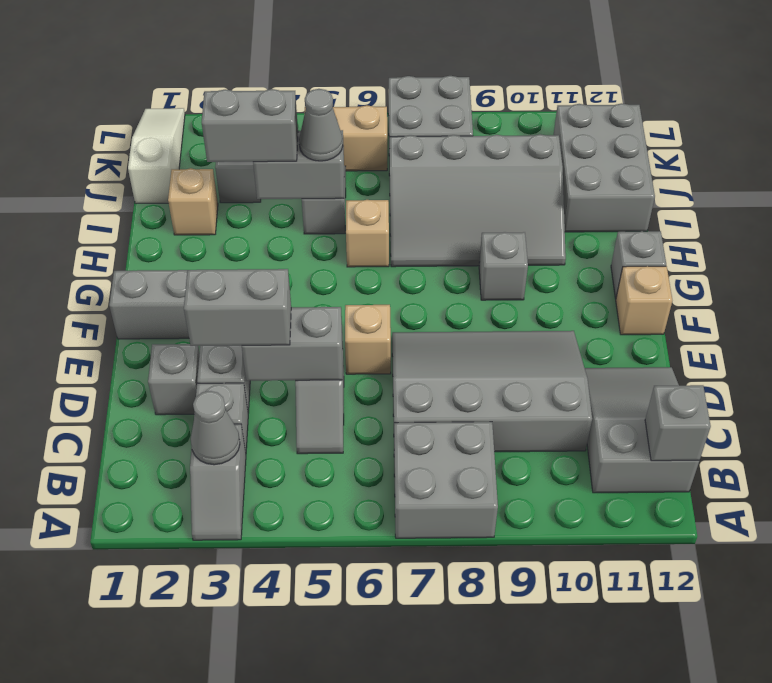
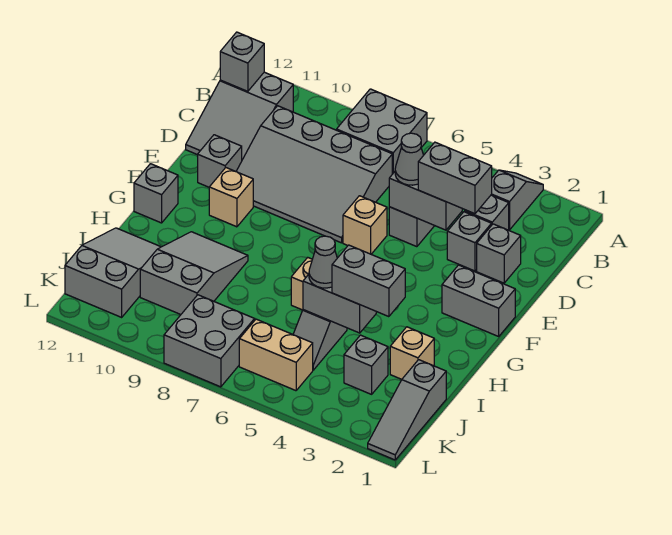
grey cone B3 level 2 -> grey cone D5 level 3
tan brick F12 level 1 -> tan brick F10 level 1
grey brick G9 level 1 -> grey brick E11 level 1
grey slope H7:J10 level 1 top J -> grey slope H9:J10 level 1 top J
grey brick I11:K12 level 1 -> grey slope I11:K12 level 1 top K
white slope J1:L1 level 1 top J -> grey slope J1:L1 level 1 top J

